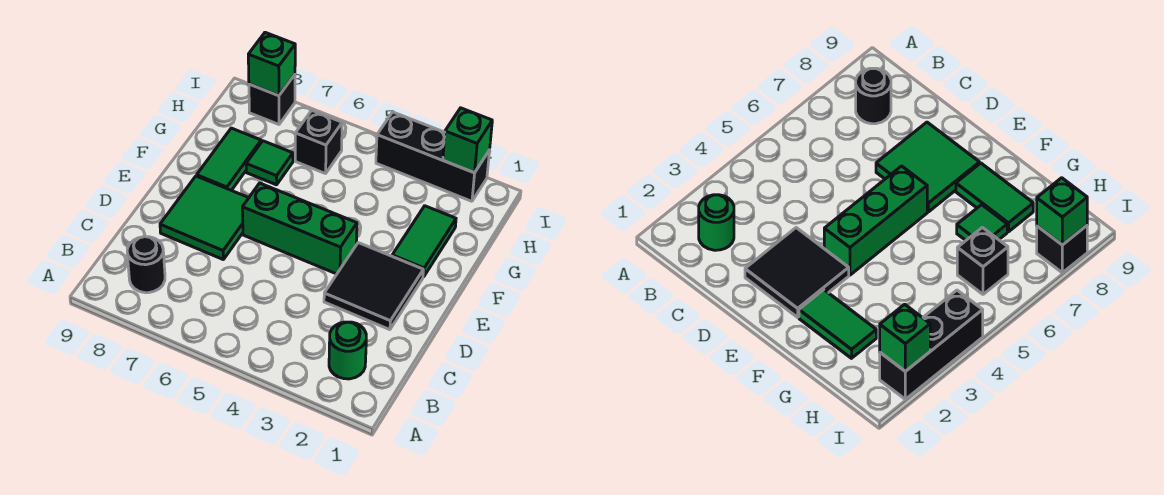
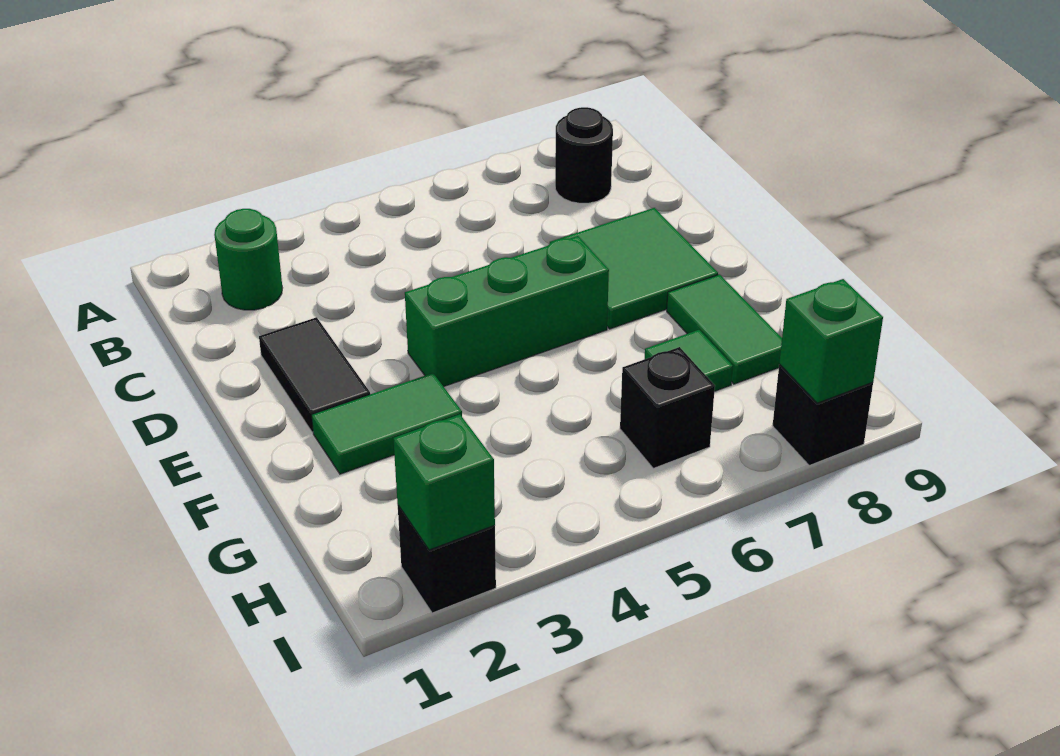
black tile D2:E3 level 1 -> black tile D2:E2 level 1
green tile F2:G2 level 1 -> green tile F2:F3 level 1
black brick I2:I4 level 1 -> black brick I2 level 1

